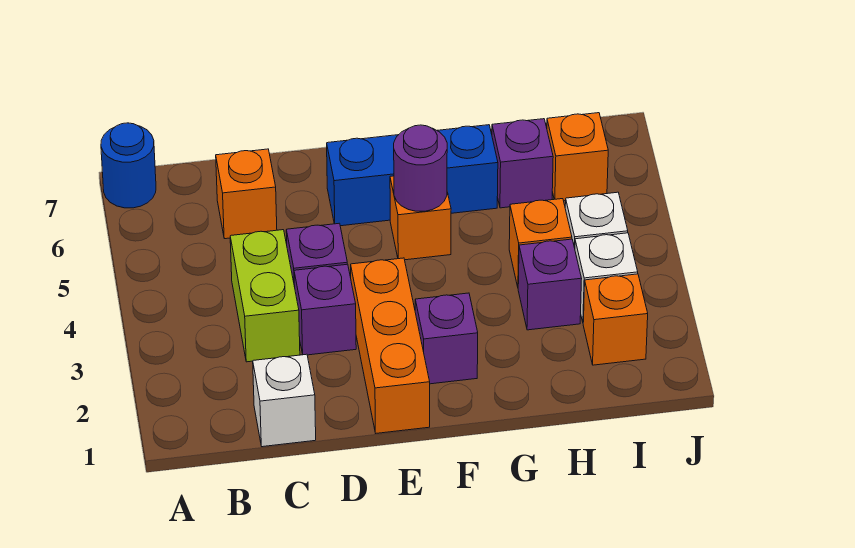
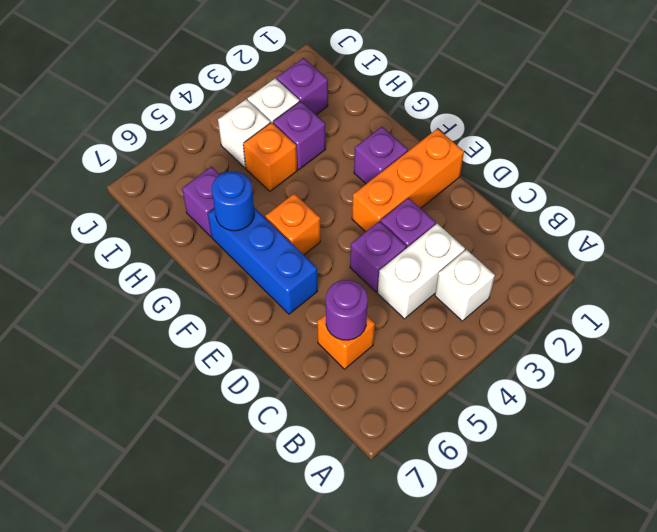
blue round brick A7 level 1 -> blue round brick G6 level 2
white brick C1 level 1 -> white brick B3 level 1
lime brick C3:C4 level 1 -> white brick C3:C4 level 1
purple round brick F5 level 2 -> purple round brick C6 level 2
orange brick I2 level 1 -> purple brick I2 level 1
orange brick I6 level 1 -> none

